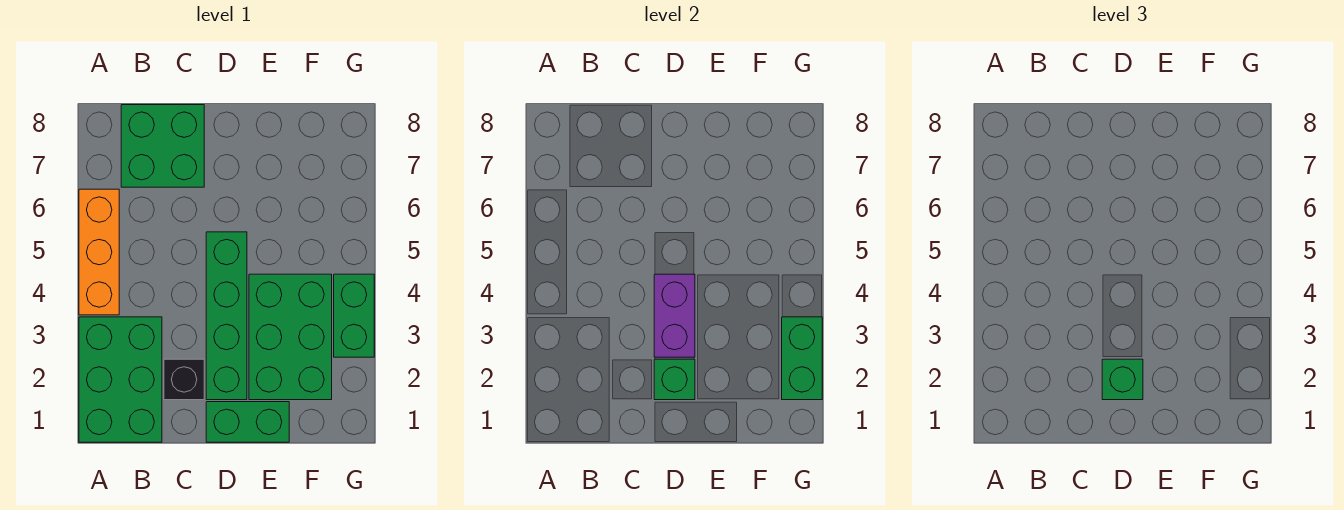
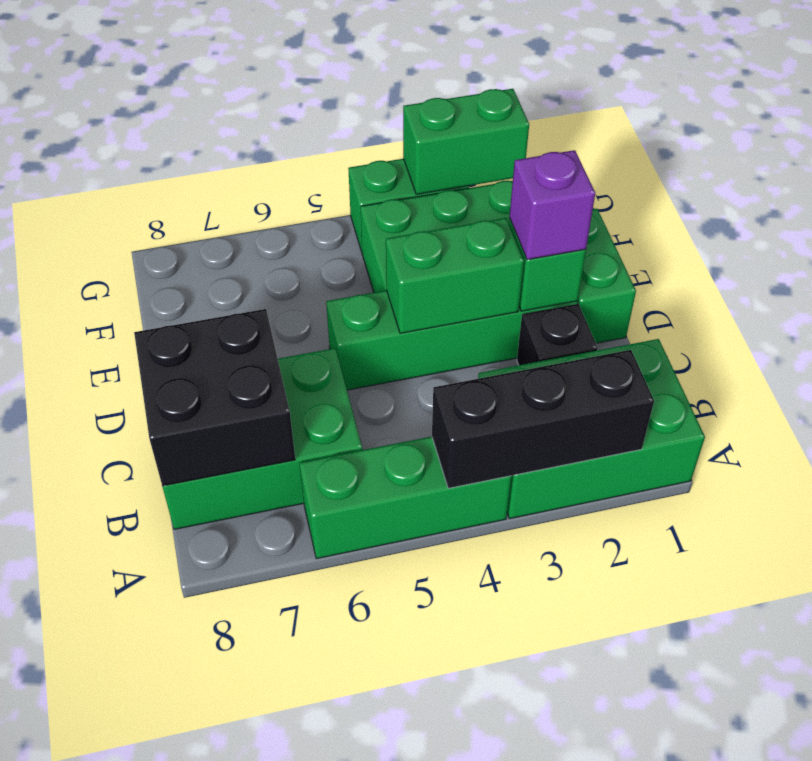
none -> black brick A2:A4 level 2
orange brick A4:A6 level 1 -> green brick A4:A6 level 1
green brick B7:C8 level 1 -> green brick B6:C8 level 1
none -> black brick B7:C8 level 2
green brick D2 level 3 -> purple brick D2 level 3
purple brick D3:D4 level 2 -> green brick D3:D4 level 2

